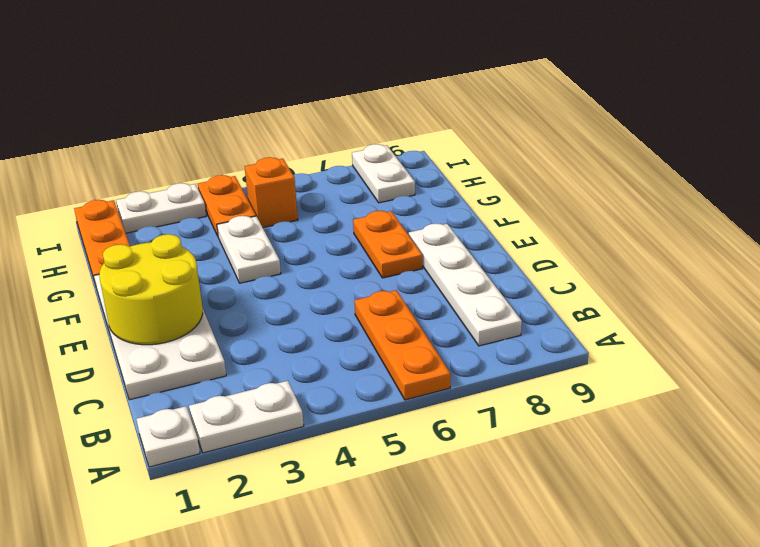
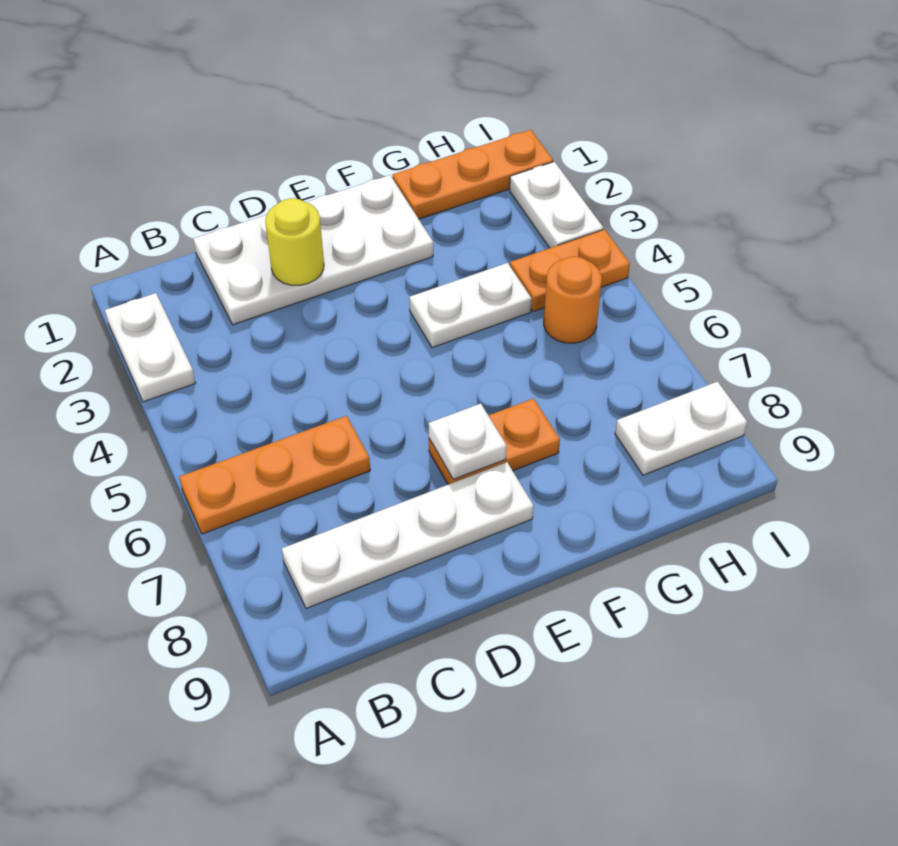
white plate A1 level 1 -> white plate E7 level 2
yellow round brick D1:E2 level 2 -> yellow round brick D2 level 2
orange brick H5 level 1 -> orange round brick H5 level 1

